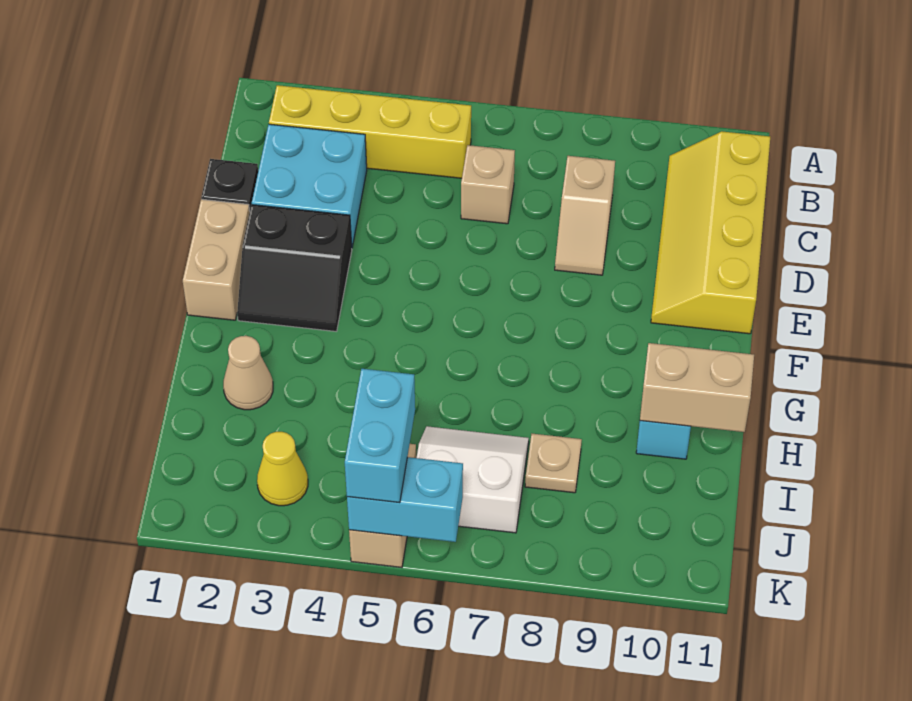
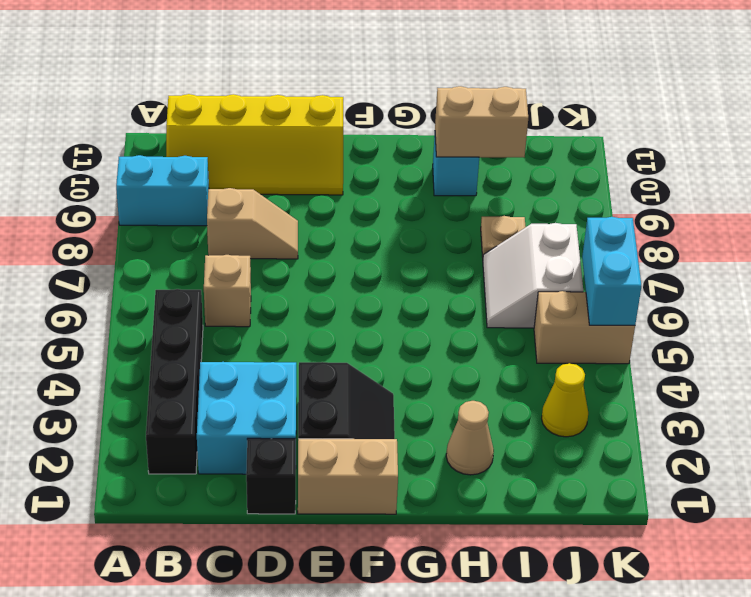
yellow brick B2:B5 level 1 -> black brick B2:B5 level 1
tan brick H10:H11 level 2 -> tan brick H10:I10 level 2
cyan brick J5:K5 level 3 -> cyan brick A9:B9 level 1

